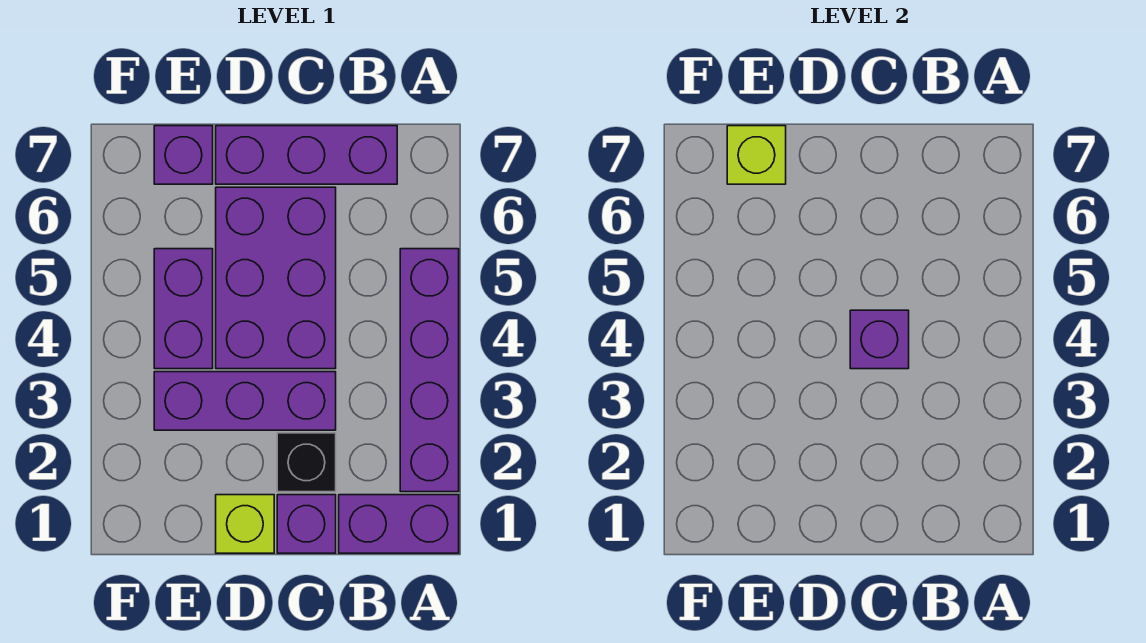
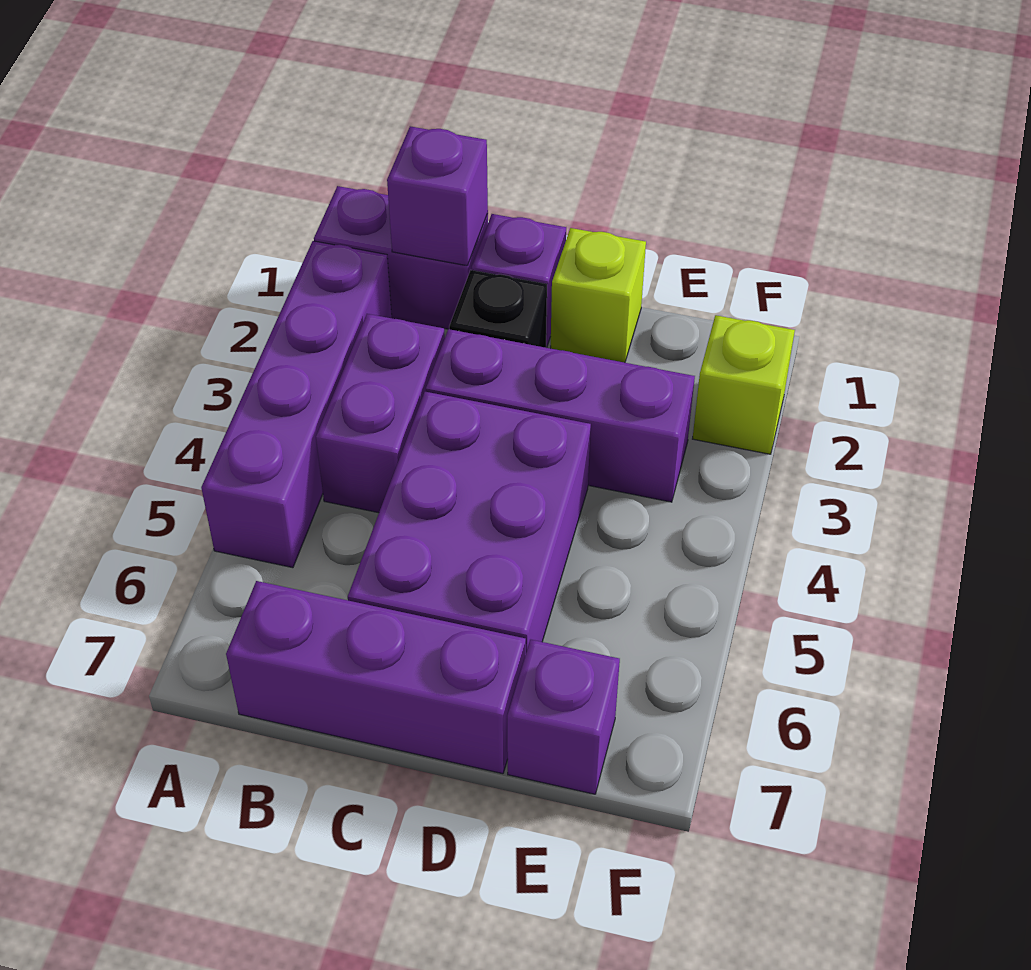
purple brick C4 level 2 -> purple brick B1 level 2
purple brick E4:E5 level 1 -> purple brick B3:B4 level 1
lime brick E7 level 2 -> lime brick F2 level 1

